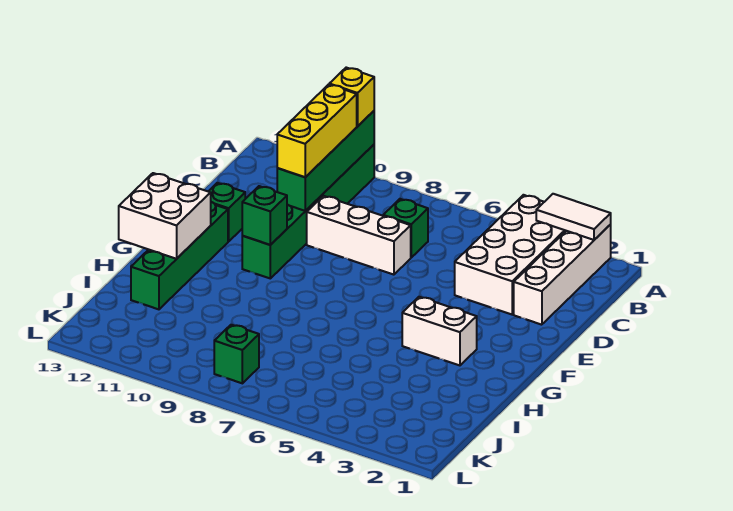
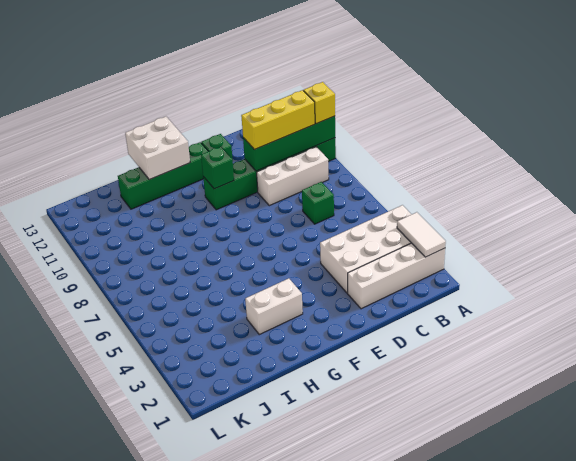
white brick D7:D9 level 1 -> white brick B9:D9 level 1
white brick G3:G4 level 1 -> white brick G3:H3 level 1
green brick K8 level 1 -> none

